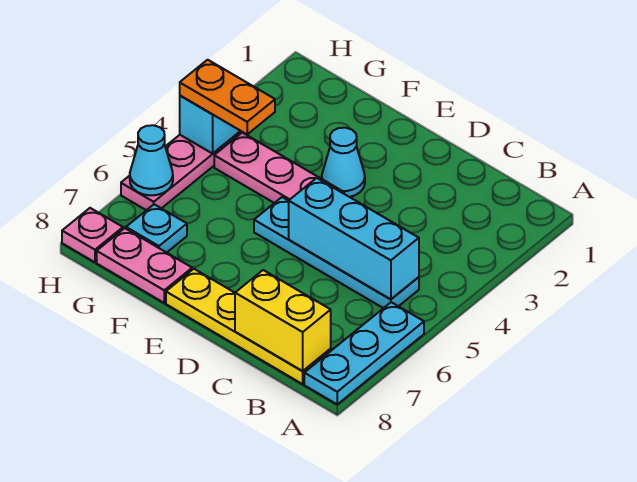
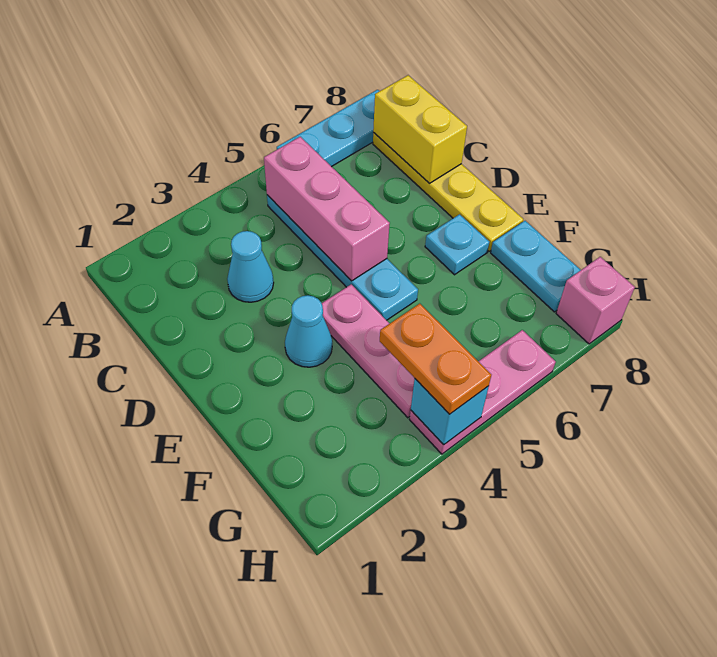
cyan brick B5:D5 level 2 -> pink brick B5:D5 level 2
pink plate F8:G8 level 1 -> cyan plate F8:G8 level 1
cyan plate G7 level 1 -> cyan plate E7 level 1
cyan cone H6 level 2 -> cyan cone C3 level 1
pink plate H8 level 1 -> pink brick H8 level 1

